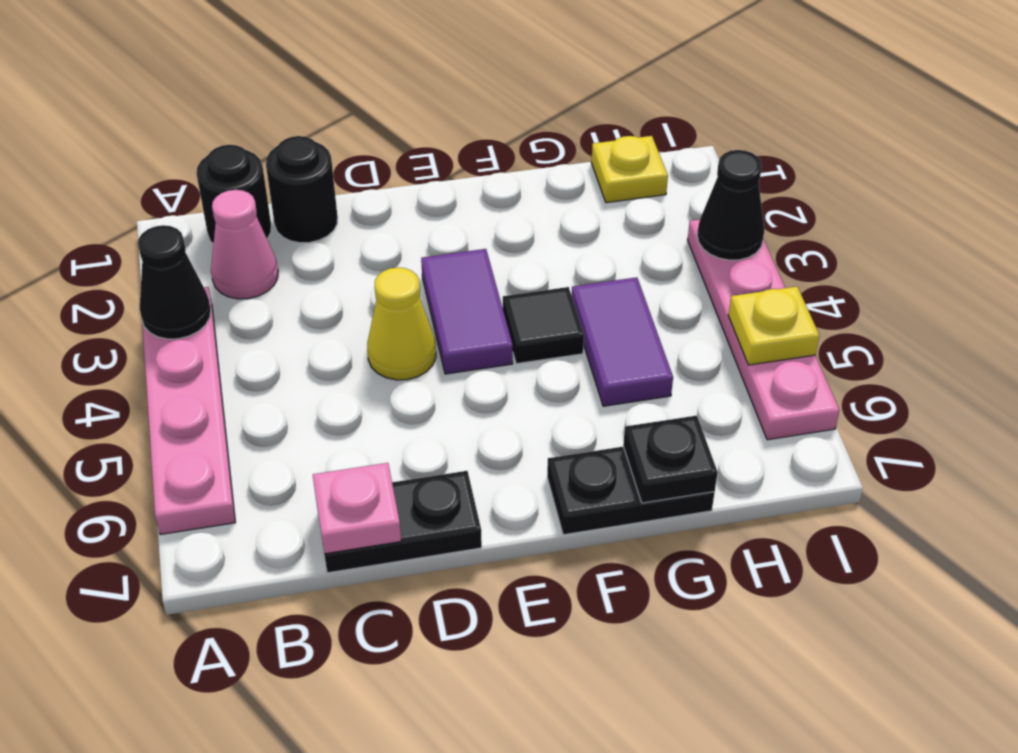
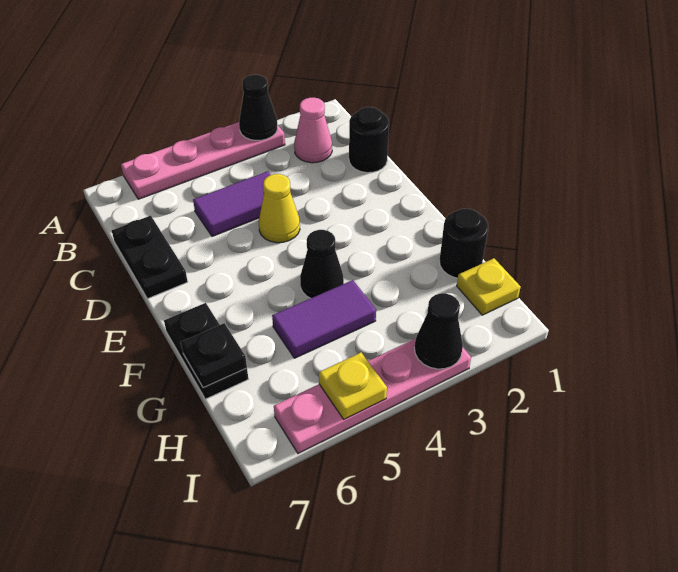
black round brick B1 level 1 -> black round brick G1 level 1
pink plate C7 level 2 -> none
purple tile E3:E4 level 1 -> purple tile C4:C5 level 1
black tile F4 level 1 -> black cone F4 level 1

